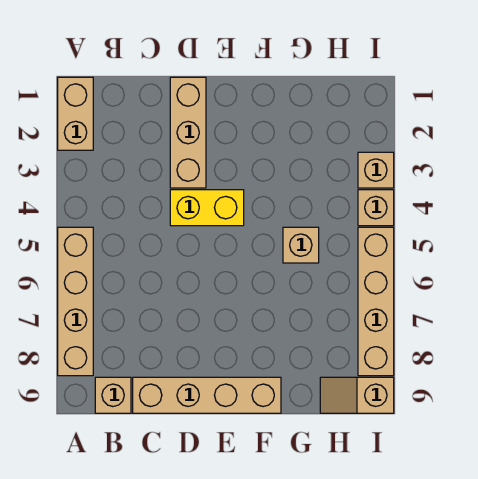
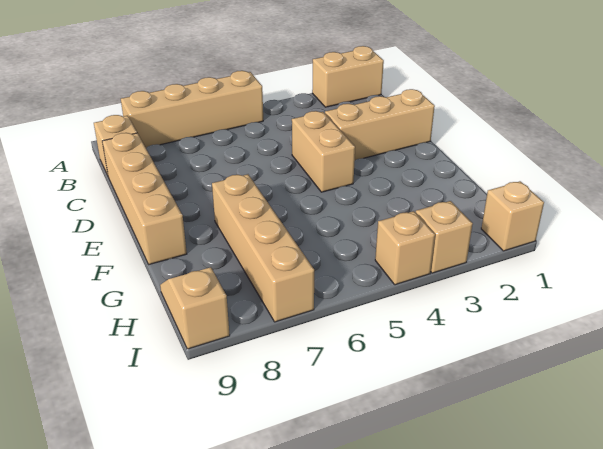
yellow brick D4:E4 level 1 -> tan brick D4:E4 level 1
tan brick G5 level 1 -> tan brick I1 level 1
tan brick I5:I8 level 1 -> tan brick F7:I7 level 1

